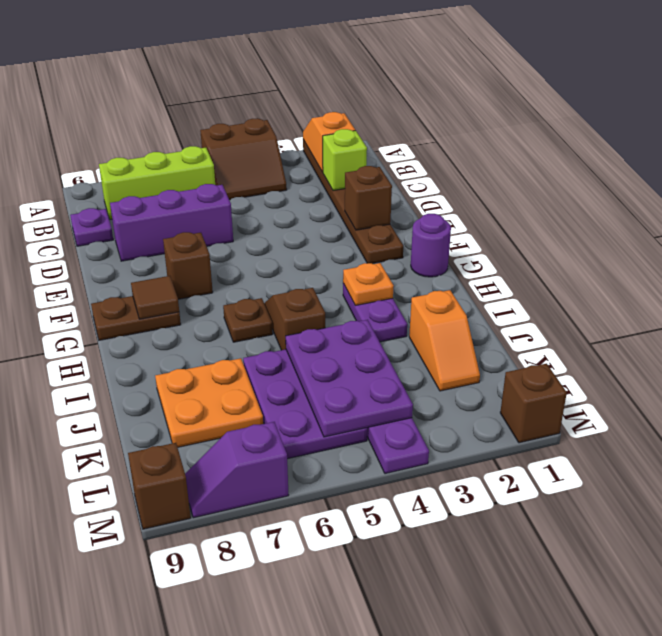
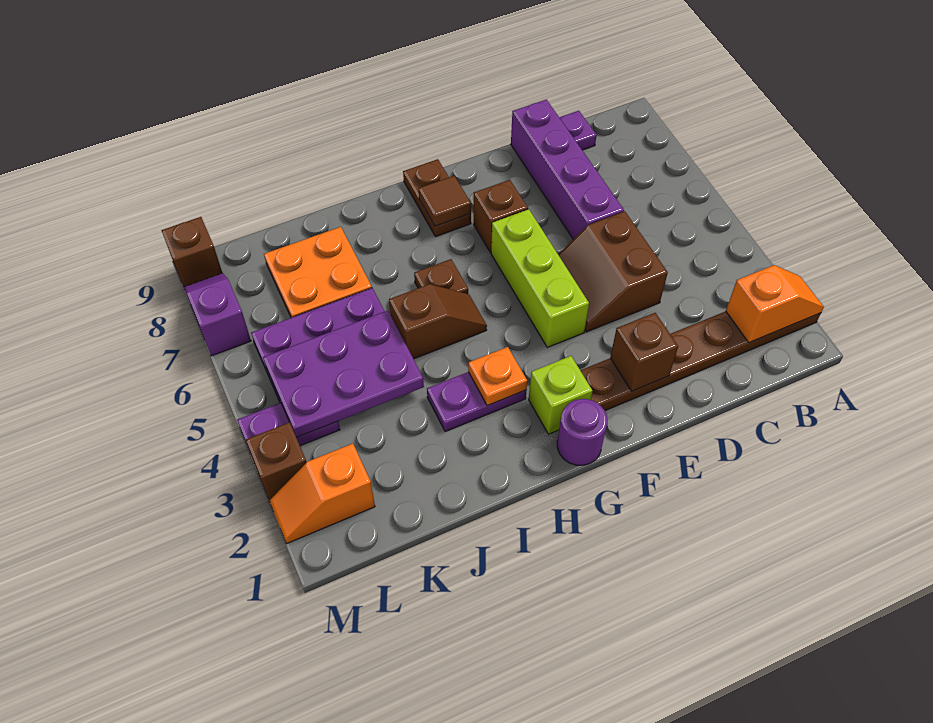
brown slope A4:B5 level 1 top A -> brown slope D4:E5 level 1 top D
lime brick B6:B8 level 1 -> lime brick F4:F6 level 1
lime brick C2 level 2 -> lime brick G2 level 1
purple brick D6:D8 level 1 -> purple brick D6:D9 level 1
orange slope J2:K2 level 1 top J -> orange slope L2:M2 level 1 top L
brown brick M1 level 1 -> brown brick M3 level 1

